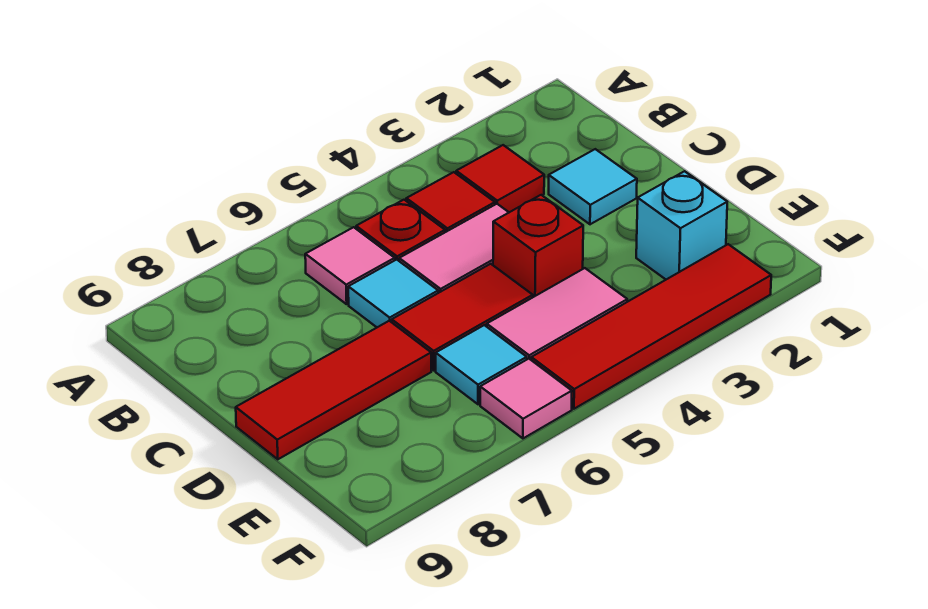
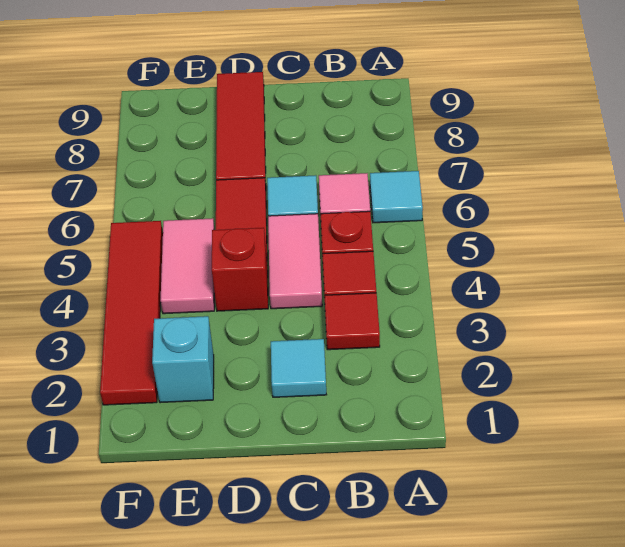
cyan tile E6 level 1 -> cyan tile A6 level 1
pink tile F6 level 1 -> none

